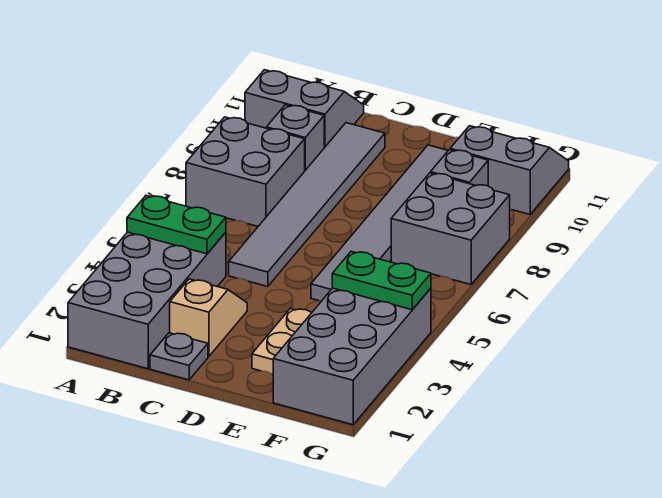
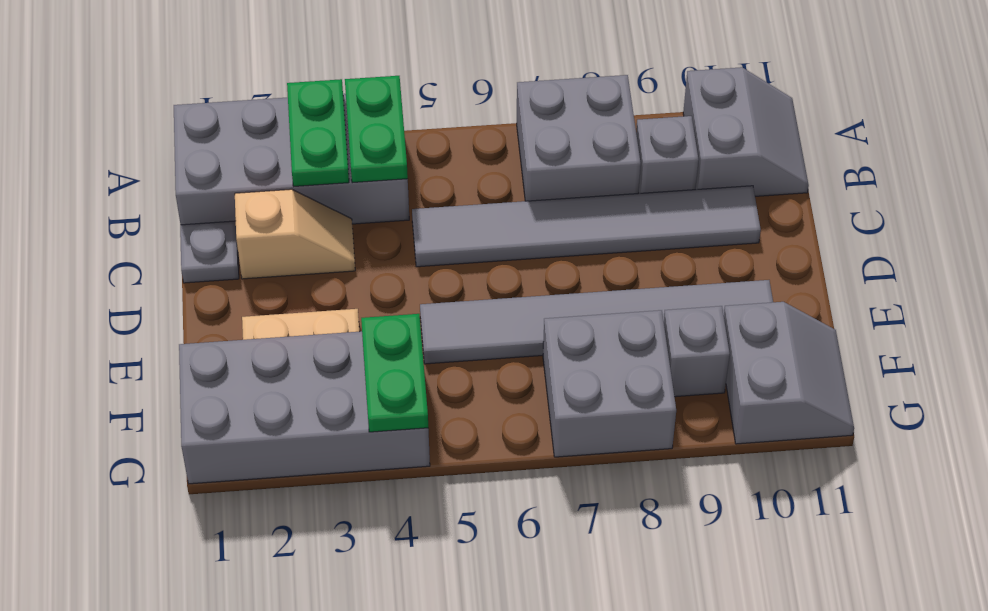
none -> green plate A3:B3 level 2

